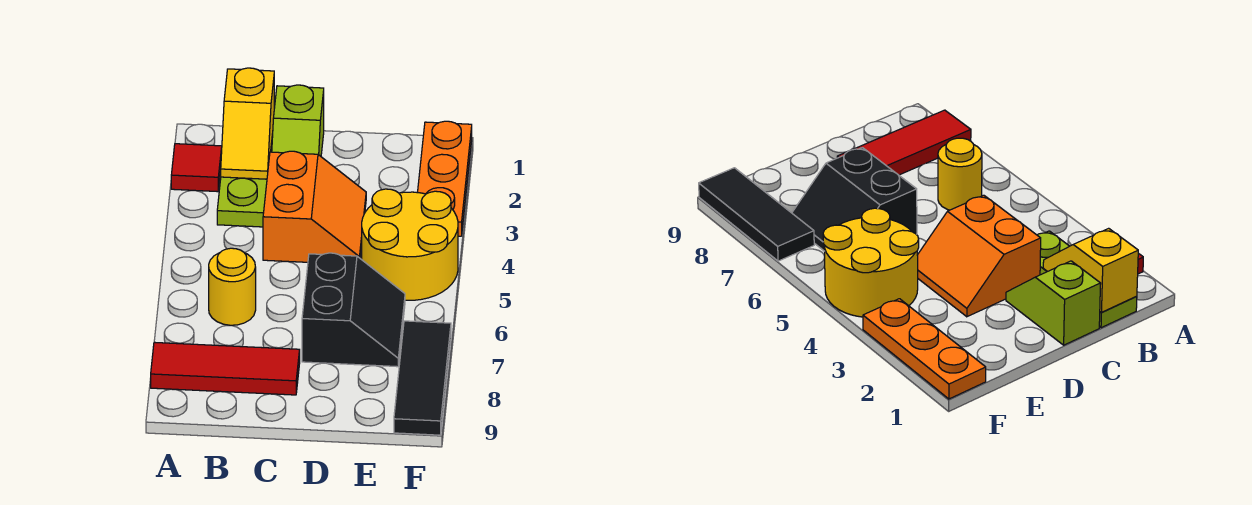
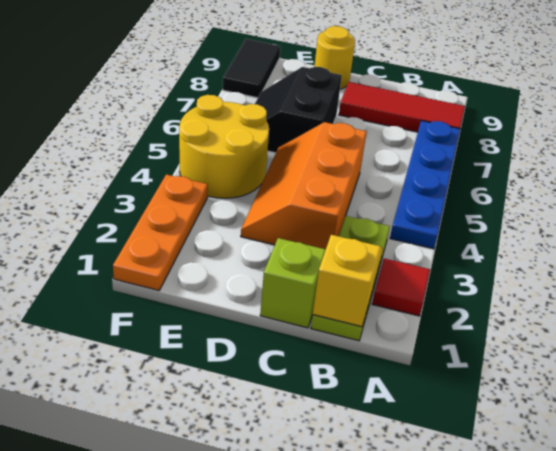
none -> blue plate A4:A7 level 1
yellow round brick B6 level 1 -> yellow round brick D9 level 1
orange slope C3:D4 level 1 top C -> orange slope C3:D5 level 1 top C
black tile F7:F9 level 1 -> black tile F8:F9 level 1

